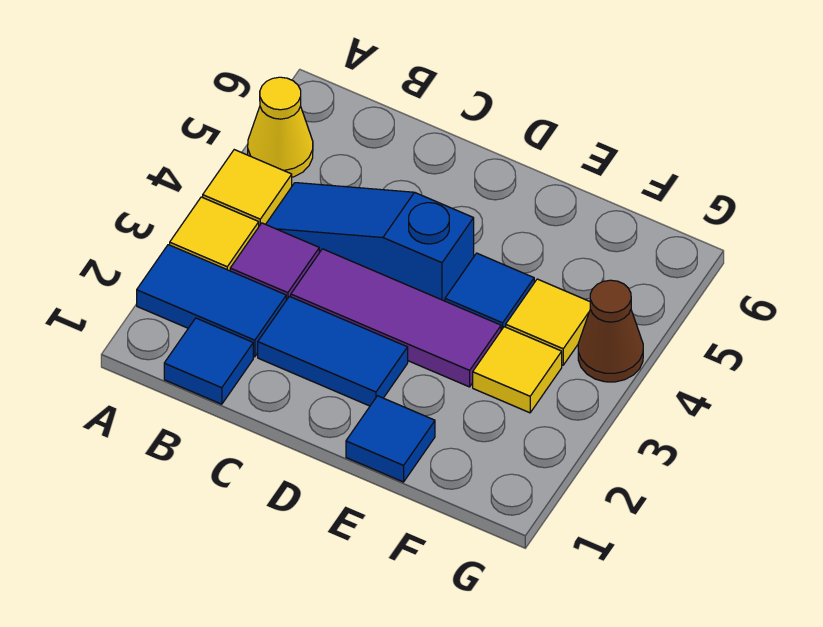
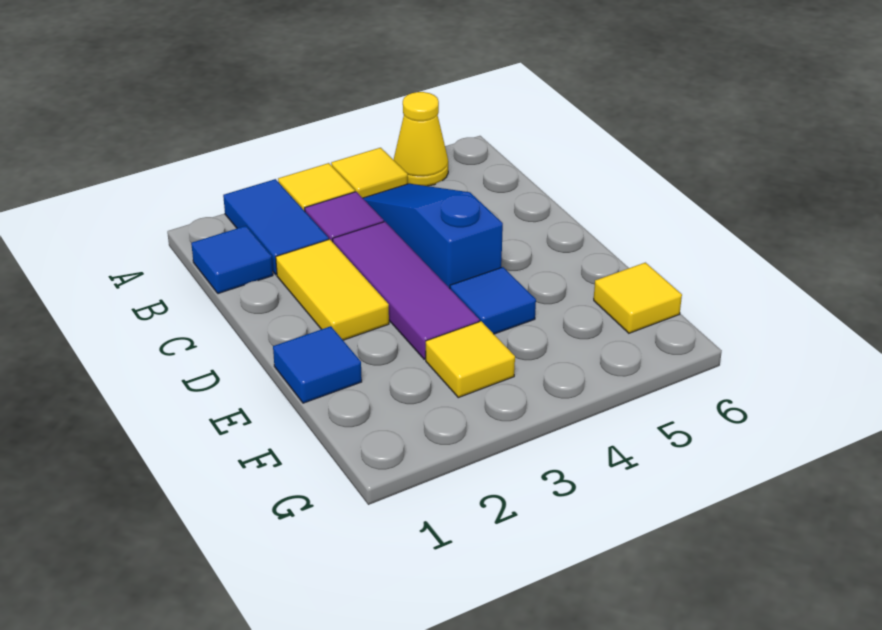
blue tile C2:D2 level 1 -> yellow tile C2:D2 level 1
yellow tile F4 level 1 -> yellow tile F6 level 1
brown cone G4 level 1 -> none

